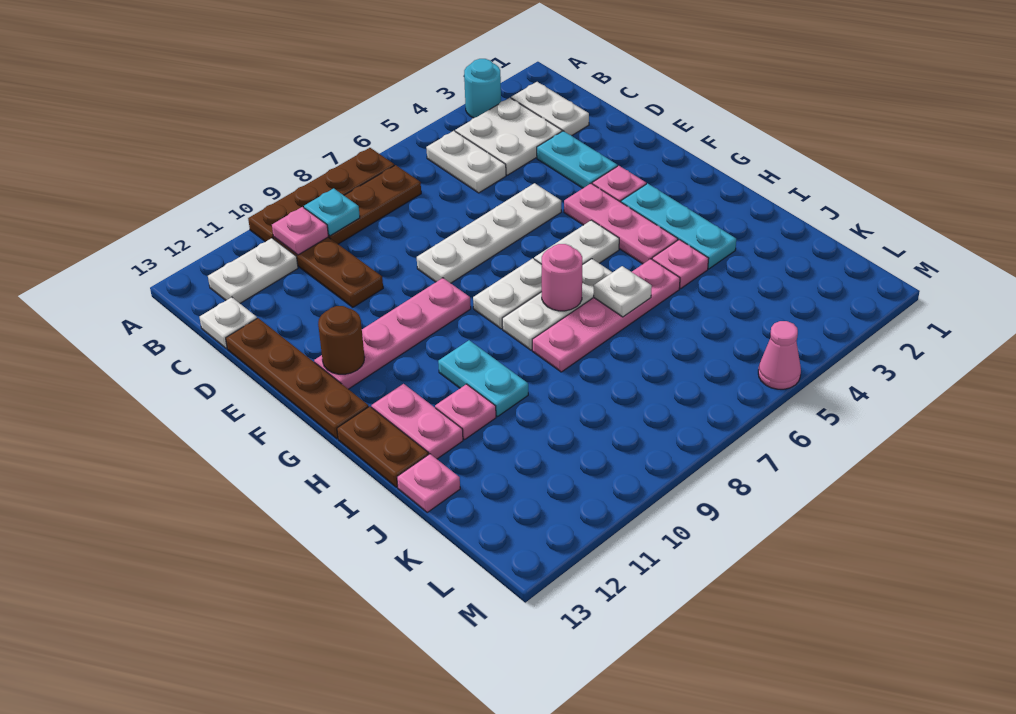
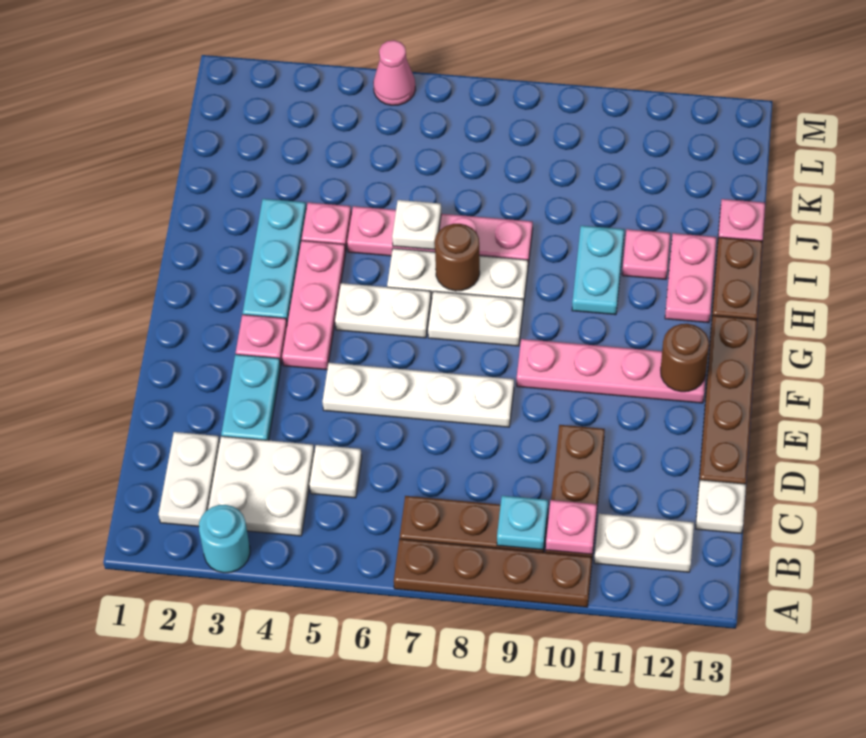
white plate B5:C5 level 1 -> white plate C5 level 1
pink round brick H7 level 2 -> brown round brick H7 level 2

